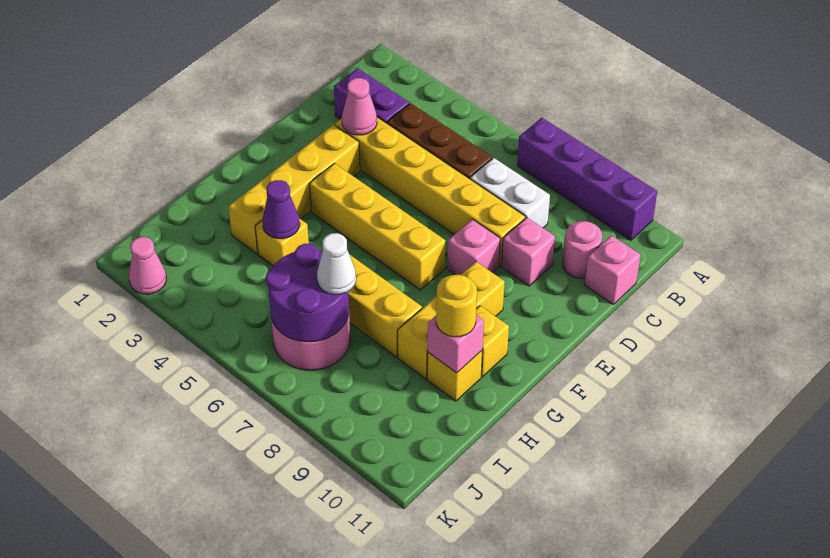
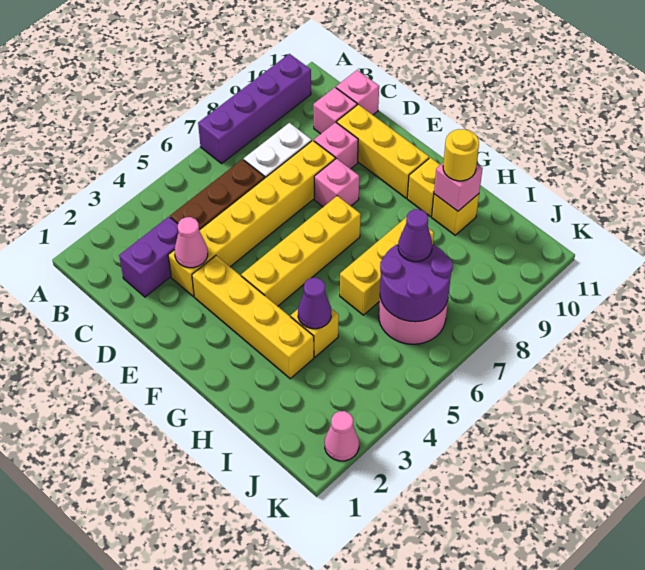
pink round brick C10 level 1 -> pink brick C10 level 1
yellow brick F9:H9 level 1 -> yellow brick D10:F10 level 1
white cone I7 level 3 -> purple cone I7 level 3

